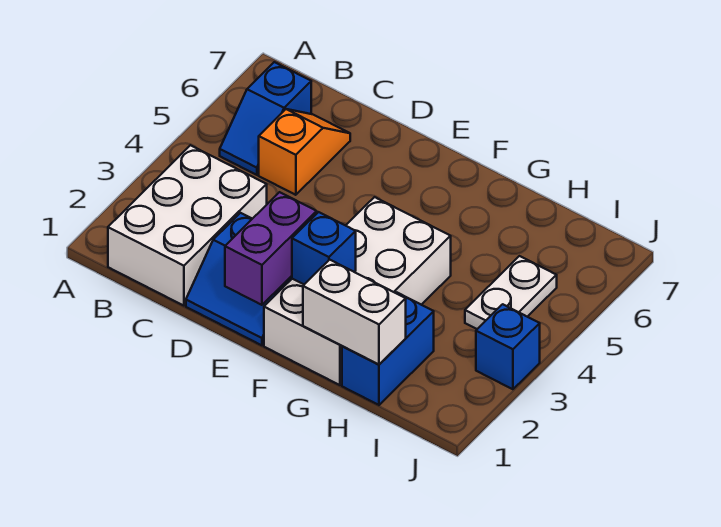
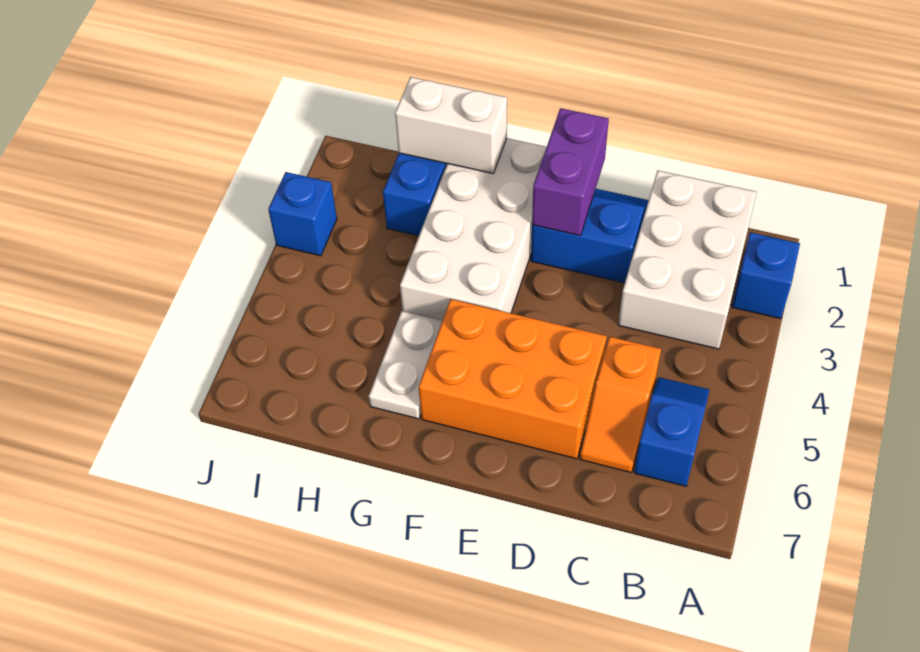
none -> orange brick D5:F6 level 1
blue brick F2 level 2 -> blue brick A2 level 1
white plate I4:I5 level 1 -> white plate G5:G6 level 1

